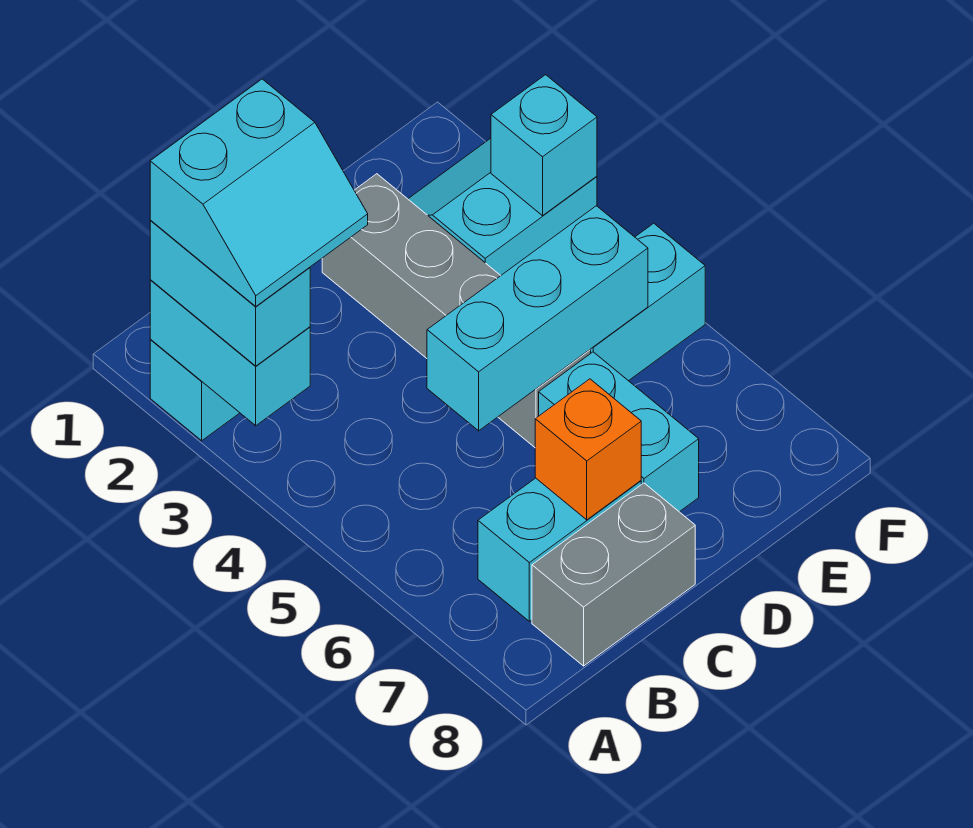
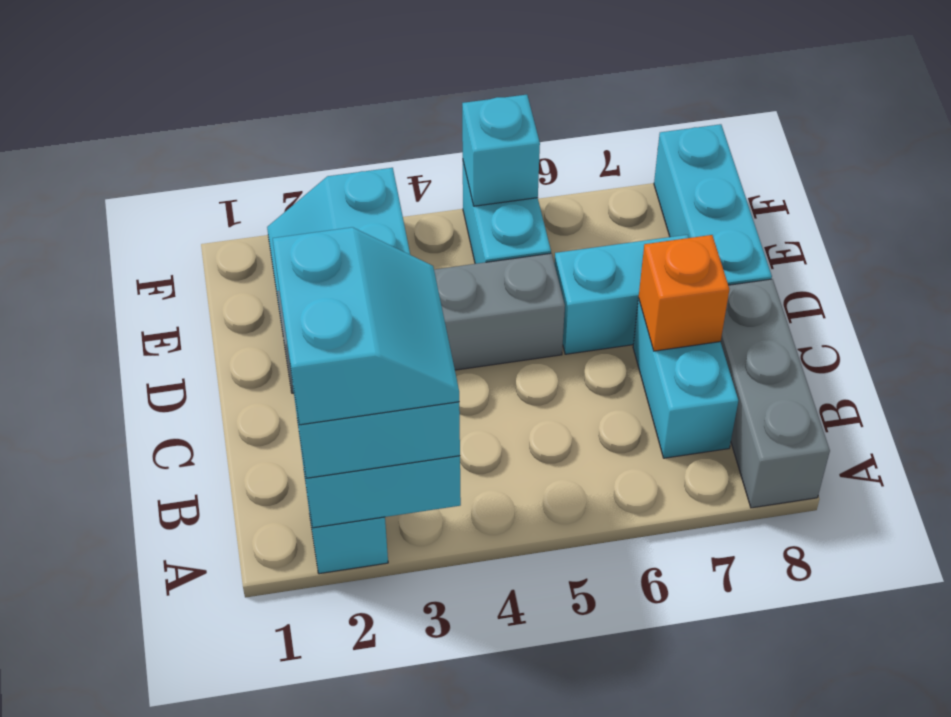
grey brick B8:C8 level 1 -> grey brick A8:C8 level 1
cyan brick C5:E5 level 2 -> cyan brick D8:F8 level 1
cyan brick F3 level 2 -> cyan brick F5 level 2

